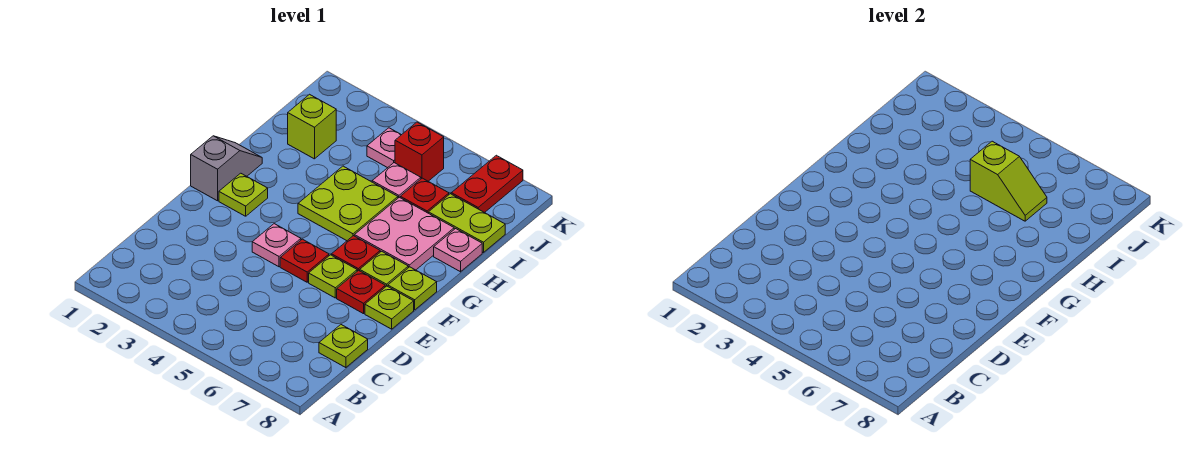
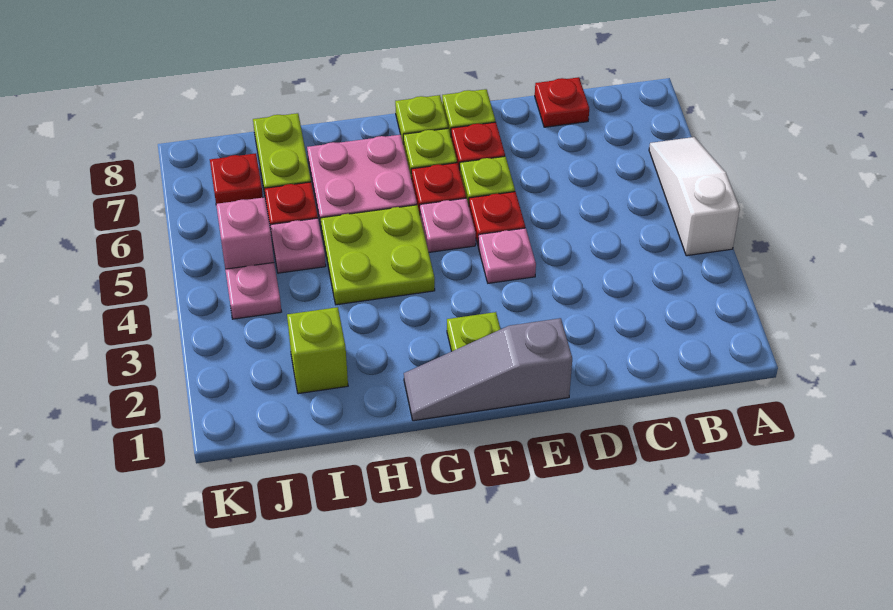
none -> white slope A4:A6 level 1 top 4
lime plate C8 level 1 -> red plate C8 level 1
grey slope F1:G1 level 1 top F -> grey slope E1:G1 level 1 top E
pink plate H8 level 1 -> pink plate F5 level 1
lime slope I5:I6 level 2 top 5 -> none
red brick J5 level 1 -> pink brick J5 level 1
red plate J7:K7 level 1 -> red plate J7 level 1

